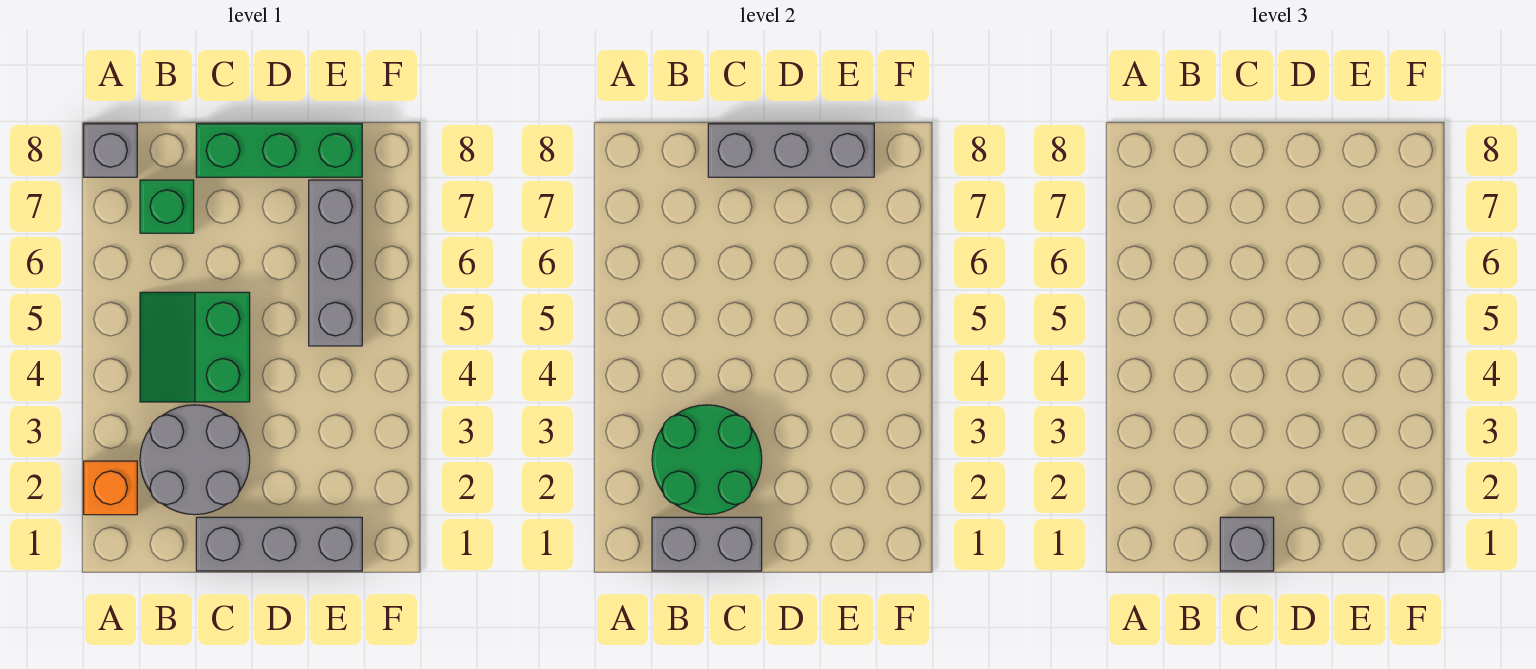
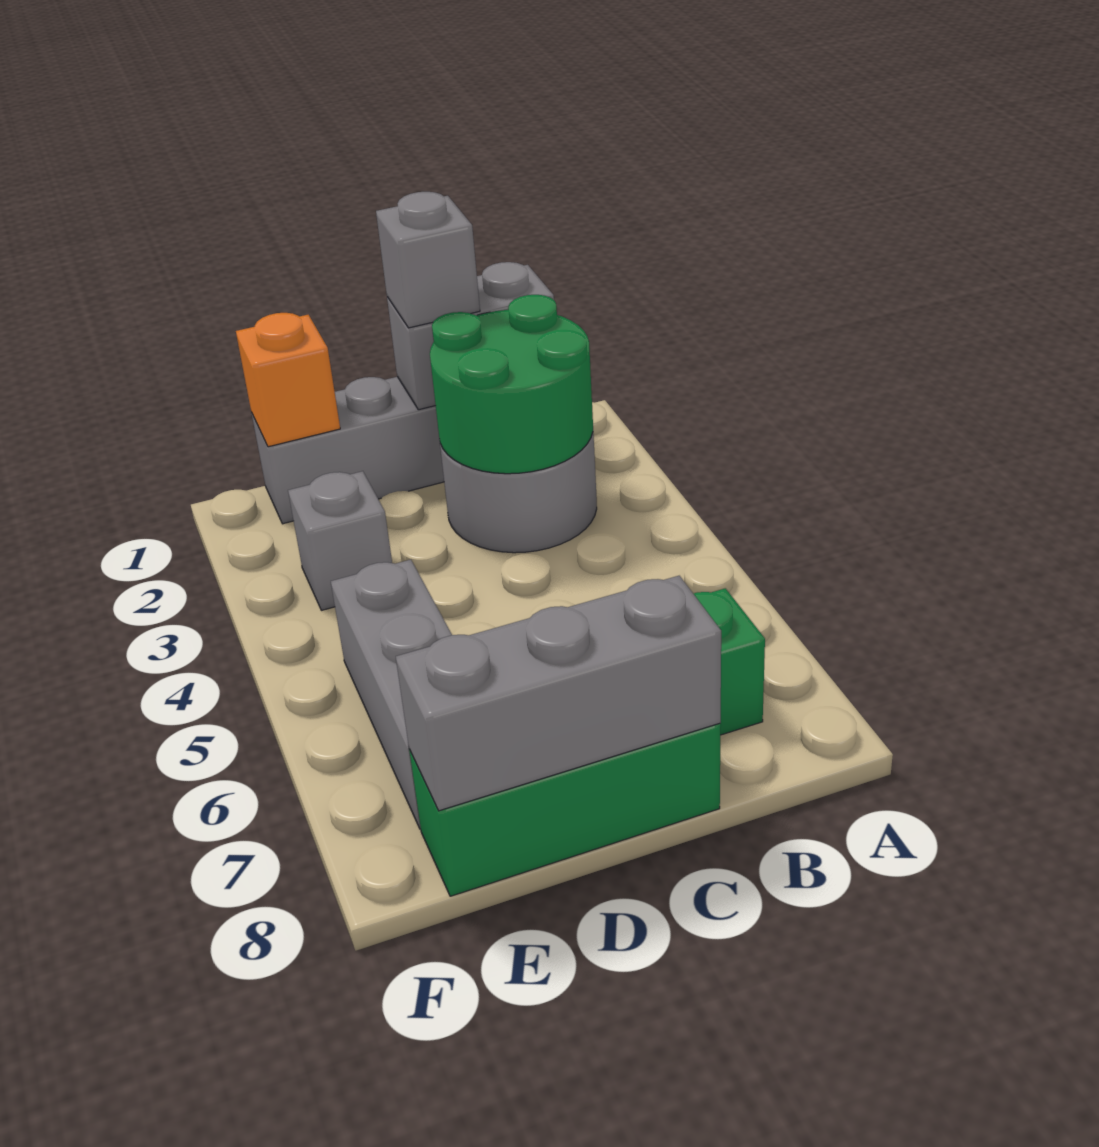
orange brick A2 level 1 -> orange brick E1 level 2
grey brick A8 level 1 -> grey brick E3 level 1
green slope B4:C5 level 1 top C -> none

